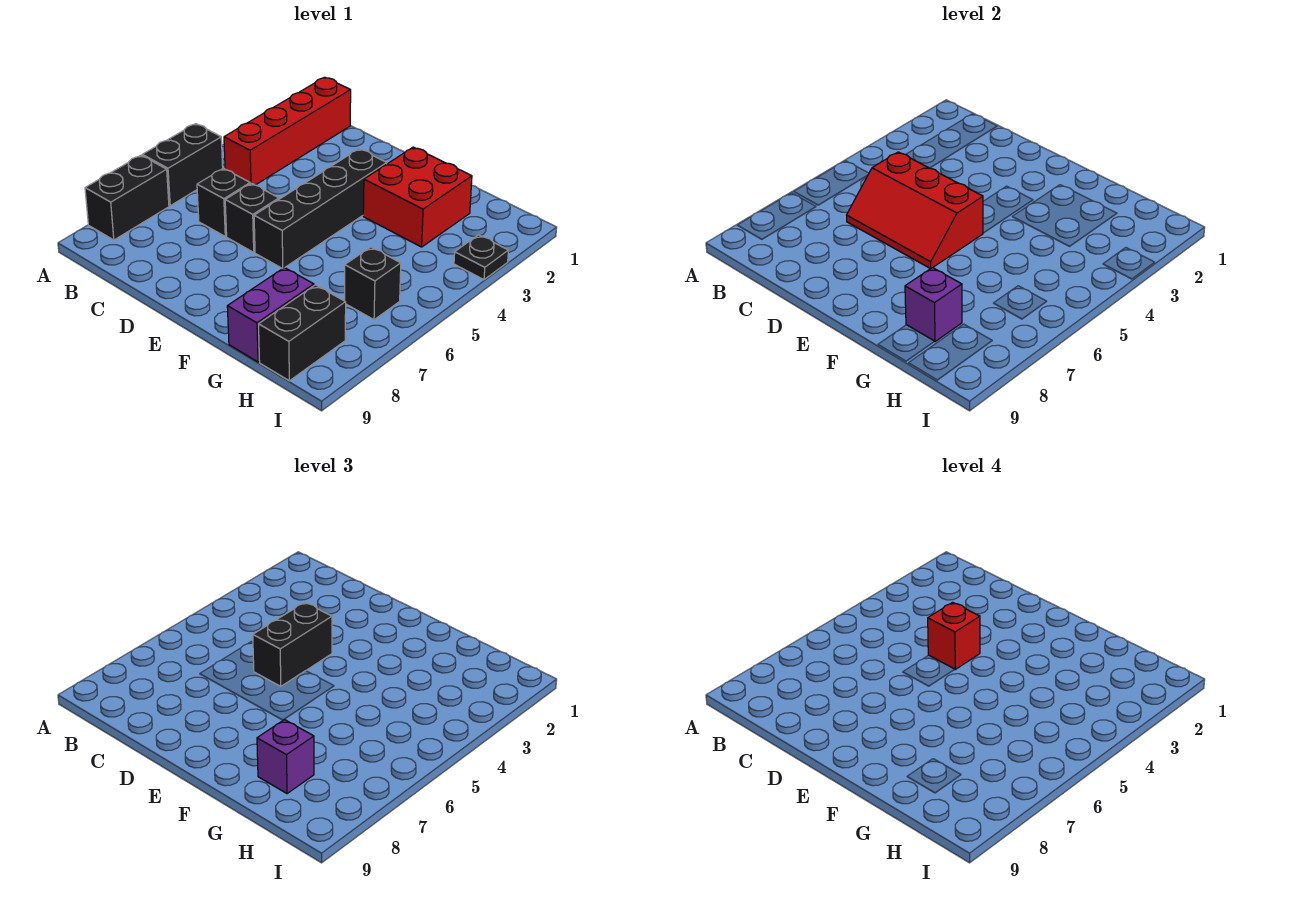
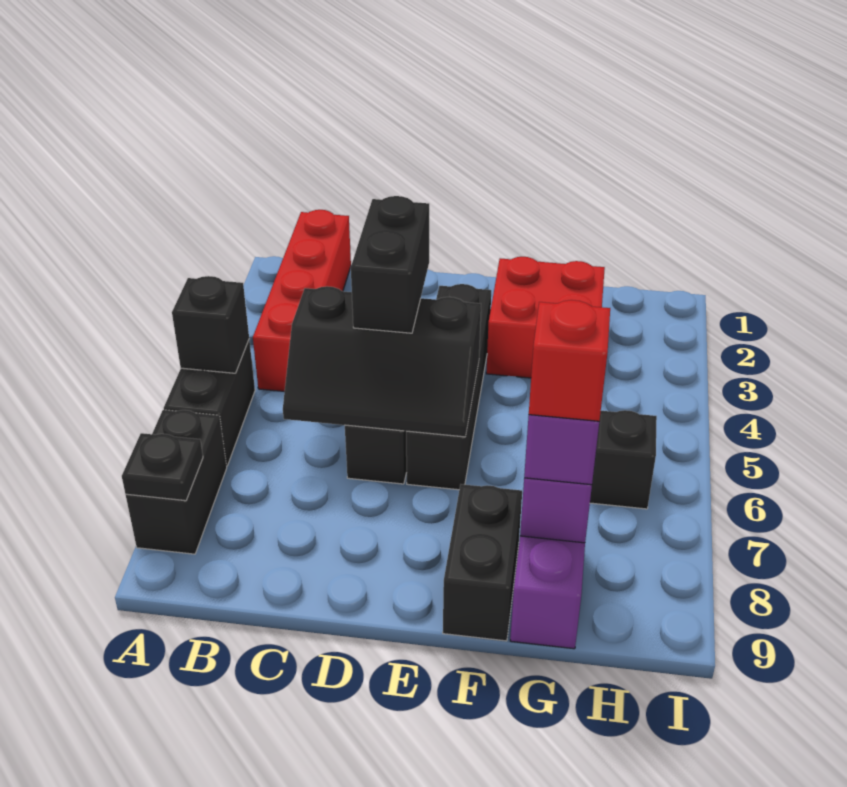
red slope C5:E6 level 2 top 5 -> black slope C5:E6 level 2 top 5
black brick C6 level 1 -> black brick A5 level 2
red brick D4 level 4 -> red brick G8 level 4
black brick H8:H9 level 1 -> black brick F8:F9 level 1
black plate I3 level 1 -> black plate A8 level 2

